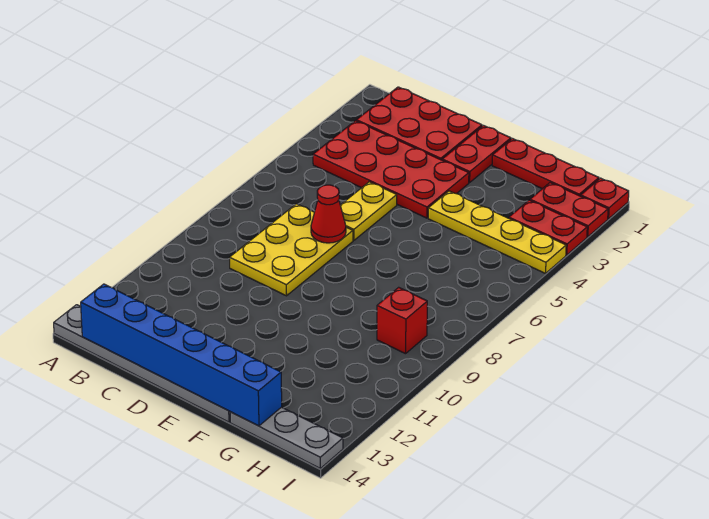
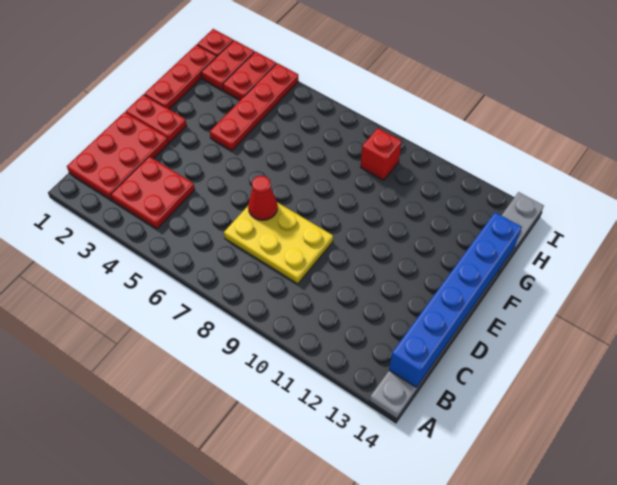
red plate B3:E4 level 1 -> red plate B3:C4 level 1
yellow plate D5:D6 level 1 -> none
yellow plate F4:I4 level 1 -> red plate F4:I4 level 1

